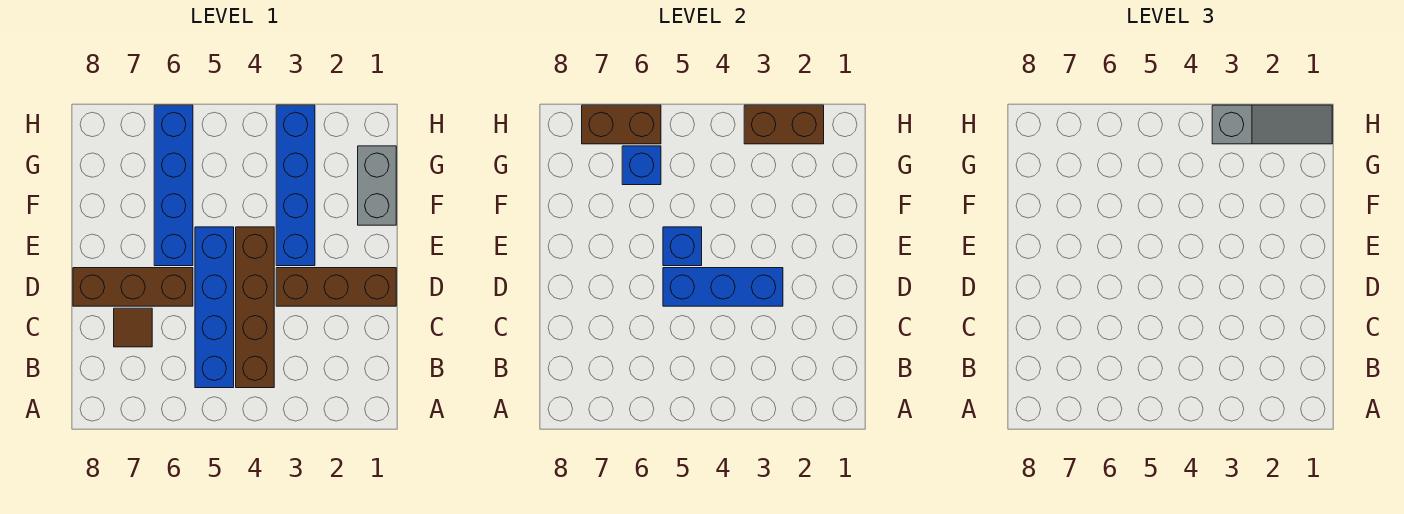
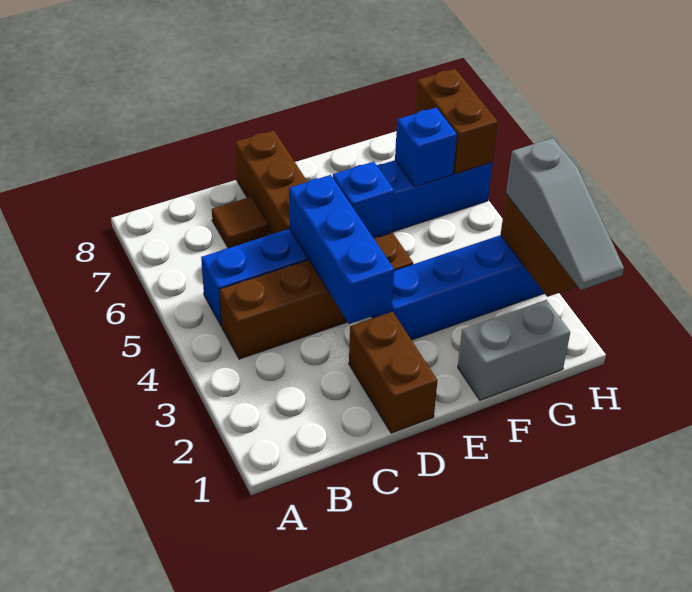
brown brick D1:D3 level 1 -> brown brick D1:D2 level 1

